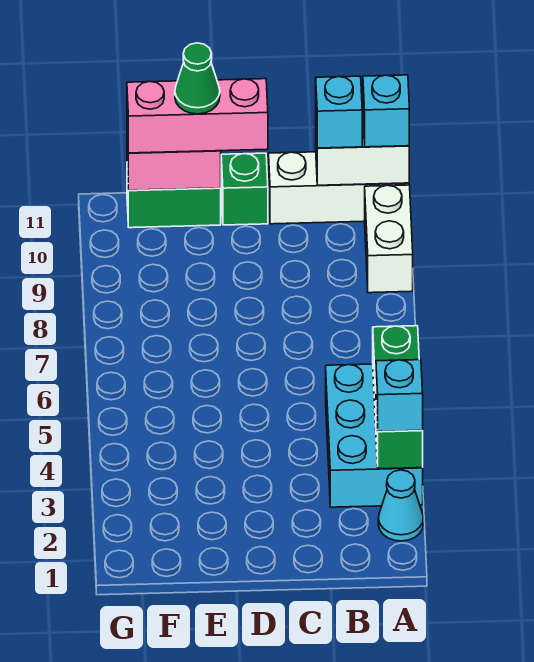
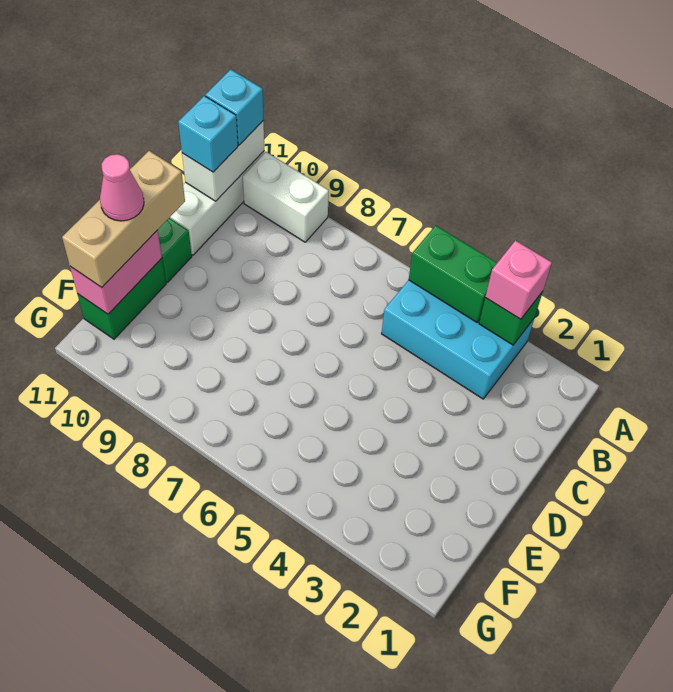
cyan cone A2 level 1 -> none
cyan brick A3 level 3 -> pink brick A3 level 3
pink brick D11:F11 level 3 -> tan brick D11:F11 level 3
green cone E11 level 4 -> pink cone E11 level 4

